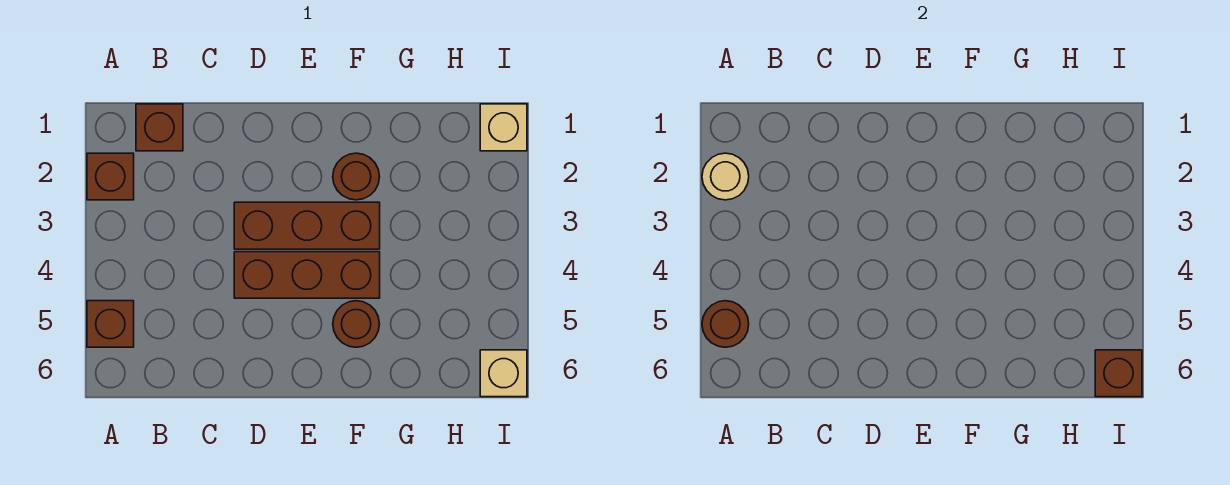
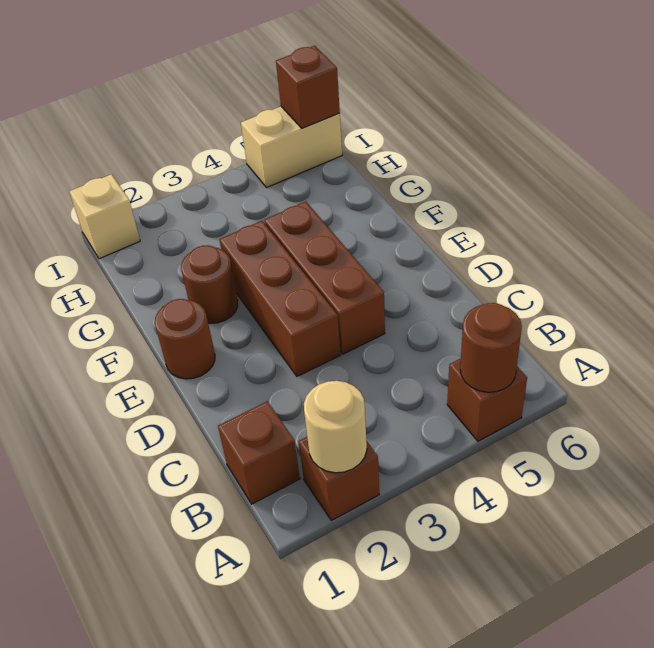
brown round brick F5 level 1 -> brown round brick E1 level 1
tan brick I6 level 1 -> tan brick I5:I6 level 1

